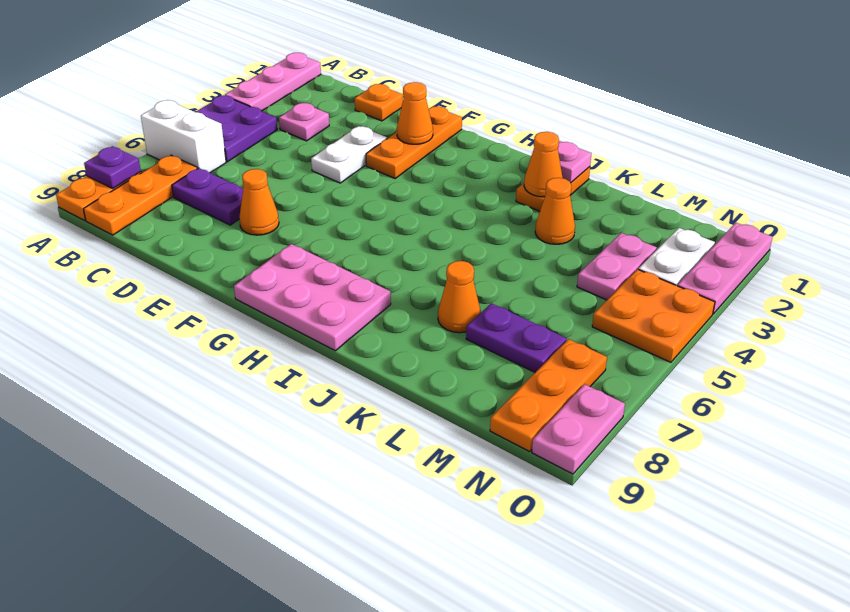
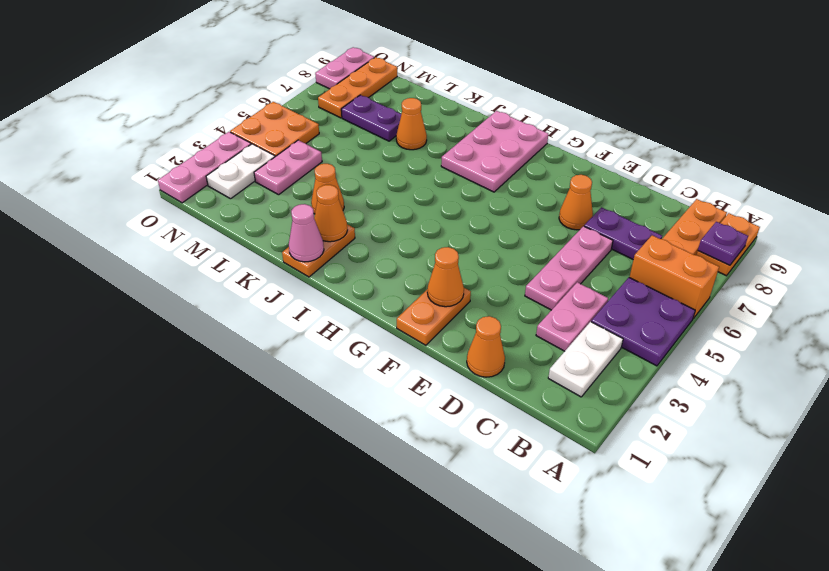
pink plate A1:A3 level 1 -> pink plate D4:D6 level 1
white brick A6:B6 level 1 -> orange brick A6:B6 level 1
pink plate C3 level 1 -> pink plate C3:C4 level 1
orange plate D1 level 1 -> orange cone D1 level 1
white plate E3:E4 level 1 -> white plate B2:B3 level 1
orange plate F1:F3 level 1 -> orange plate F1:F2 level 1
pink plate G8:I9 level 1 -> pink plate H7:I9 level 1
pink plate J1 level 2 -> pink cone J1 level 2

